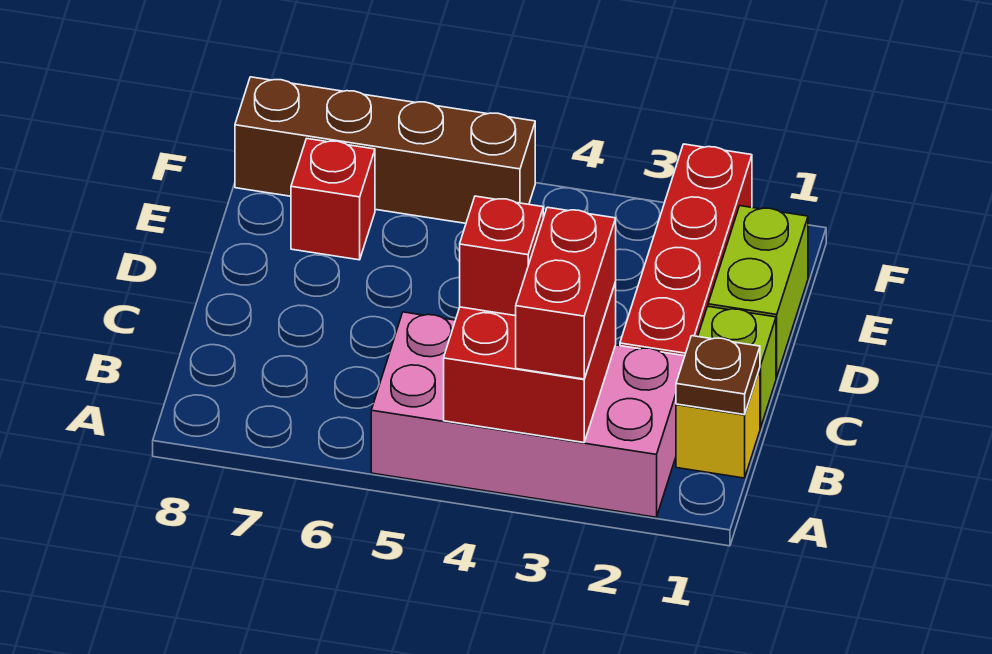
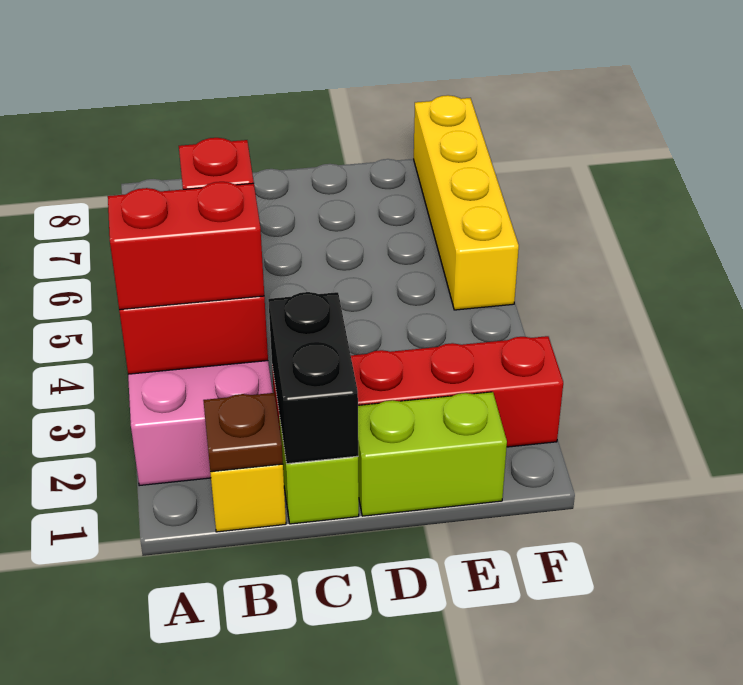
none -> black brick C1:C2 level 2
red brick E7 level 1 -> none
brown brick F5:F8 level 1 -> yellow brick F5:F8 level 1

